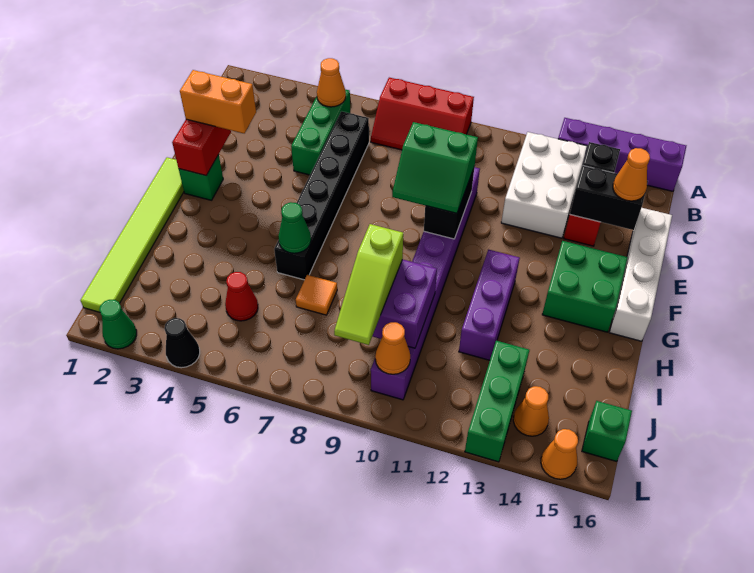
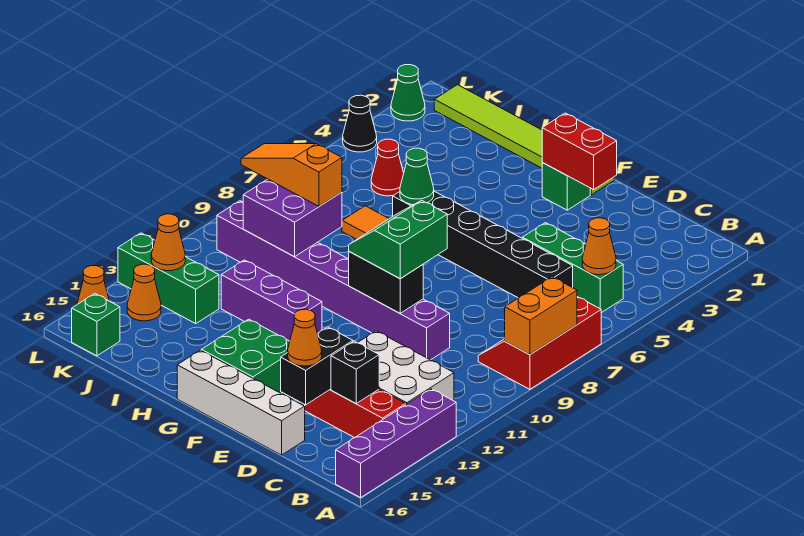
orange brick E2:E3 level 3 -> orange brick A8:A9 level 2
lime slope I9:K9 level 3 top I -> orange slope I9:K9 level 3 top I
orange cone K10 level 2 -> orange cone K13 level 2

